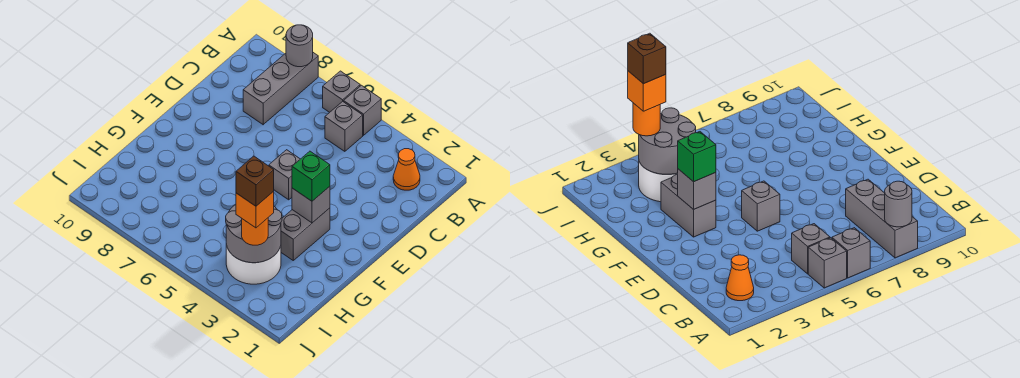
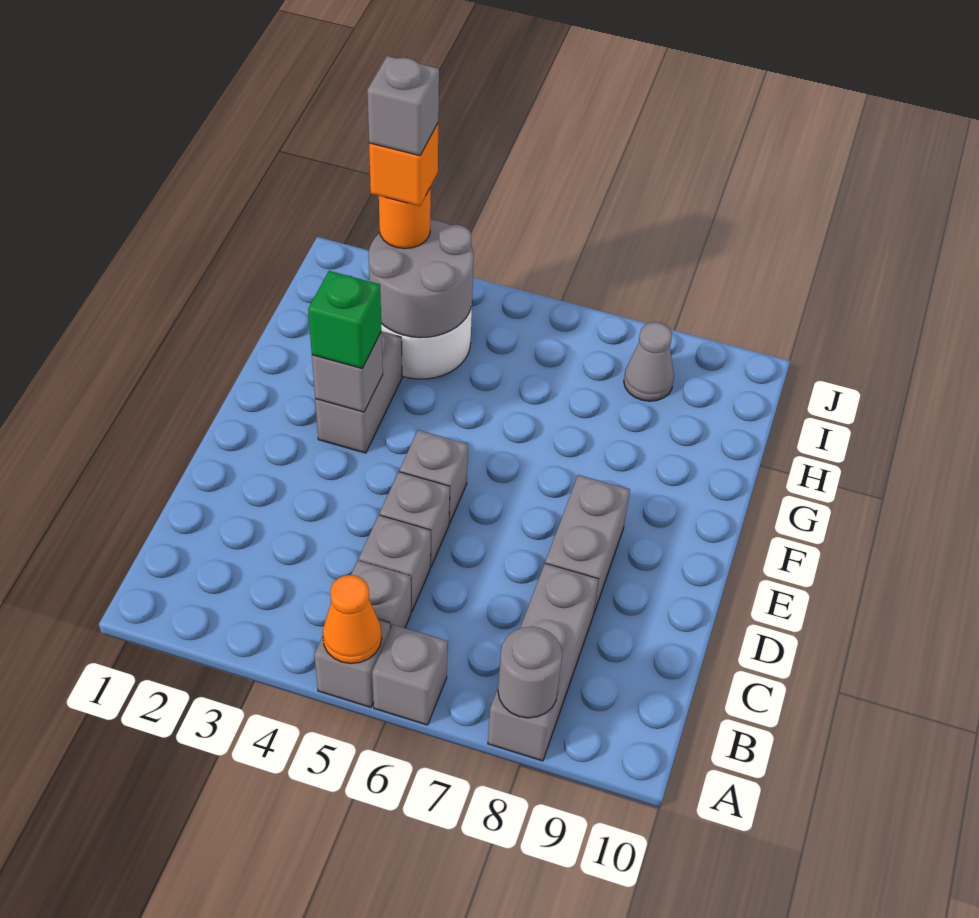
orange cone B2 level 1 -> orange cone A5 level 2
none -> grey brick C5 level 1
none -> grey brick D5 level 1
none -> grey brick D8:E8 level 1
brown brick I3 level 5 -> grey brick I3 level 5
none -> grey cone I8 level 1

